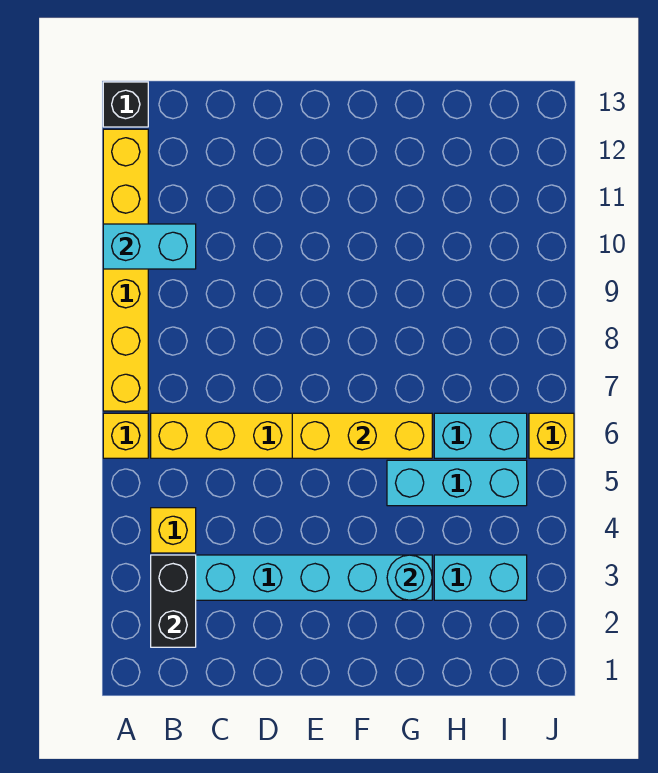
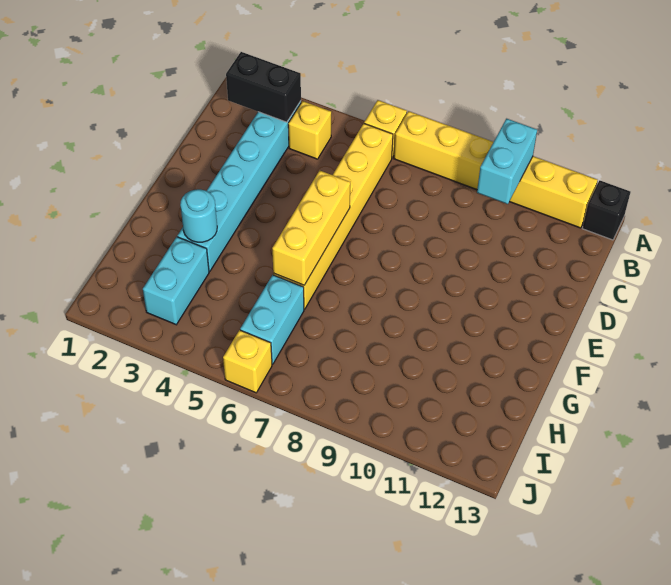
cyan brick G5:I5 level 1 -> none

